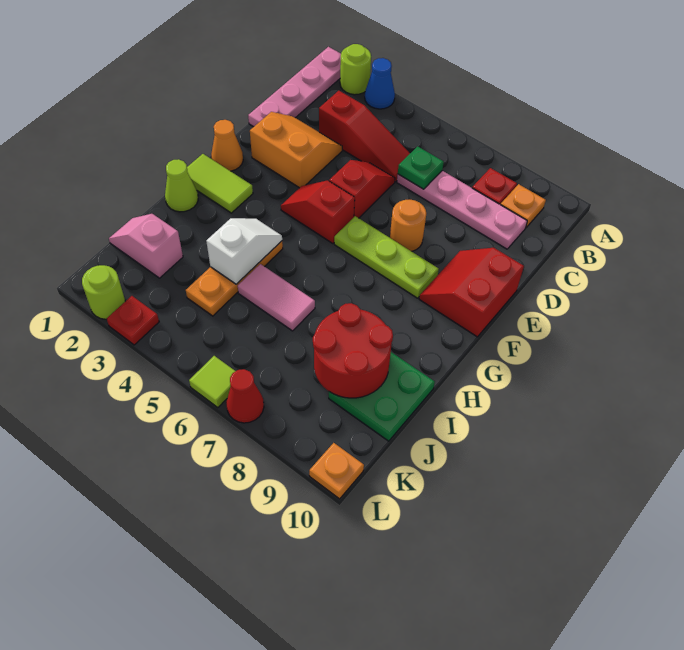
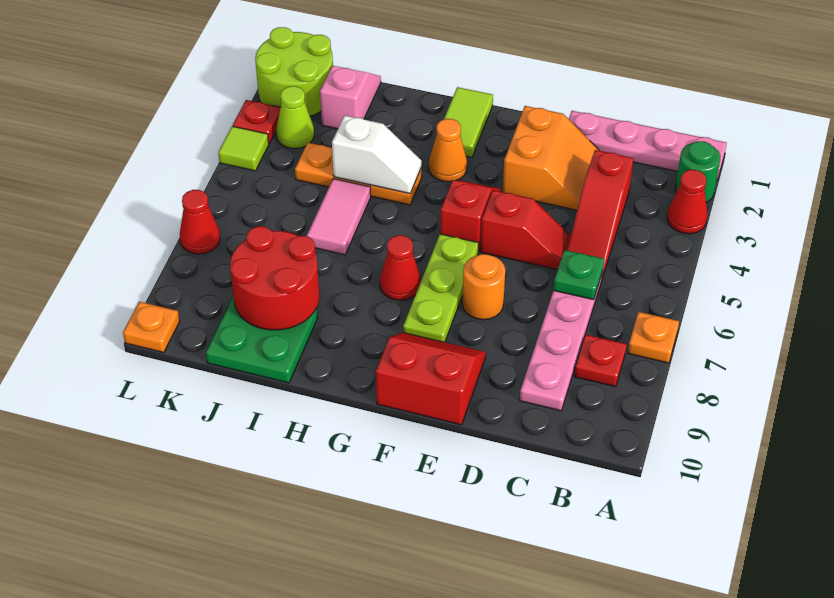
lime round brick A2 level 1 -> green round brick A2 level 1
blue cone A3 level 1 -> red cone A3 level 1
orange plate B9 level 1 -> orange plate A7 level 1
orange cone F1 level 1 -> orange cone G3 level 1
none -> red cone G7 level 1
lime cone H1 level 1 -> lime cone K3 level 1
lime round brick L2 level 1 -> lime round brick K1:L2 level 1
lime tile L6 level 1 -> lime tile L4 level 1

